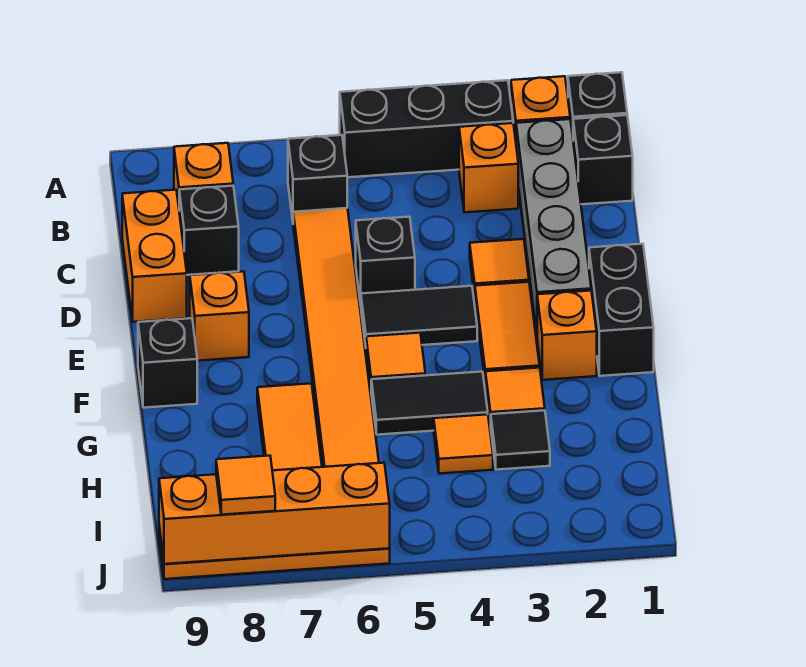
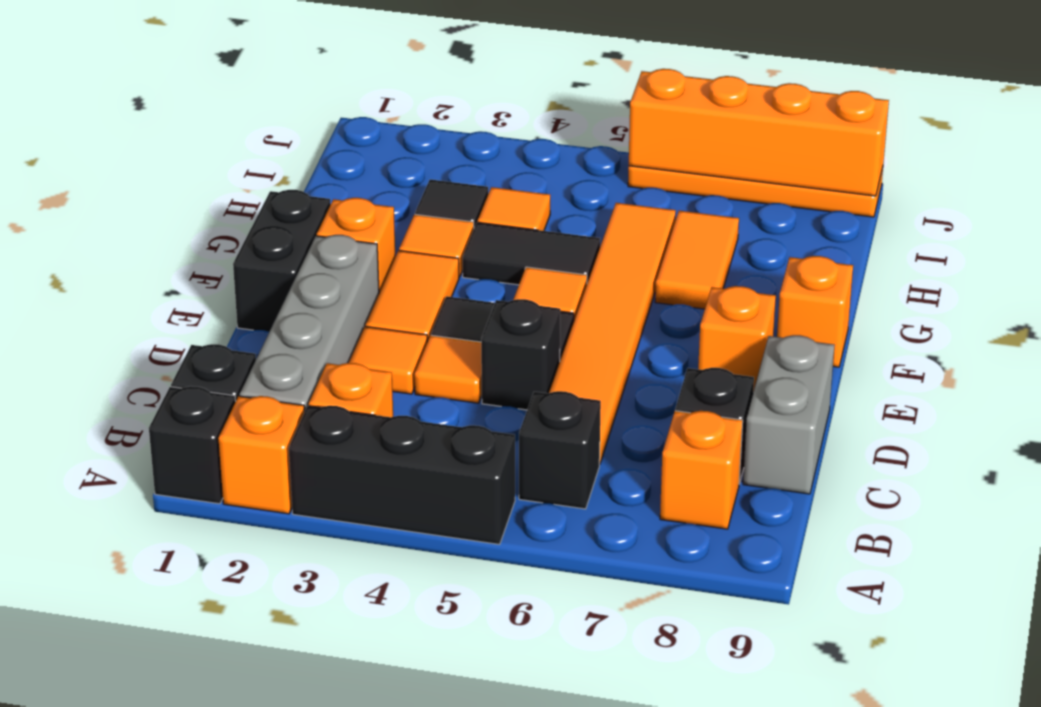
orange brick C9:D9 level 1 -> grey brick C9:D9 level 1
black brick F9 level 1 -> orange brick F9 level 1
orange tile J8 level 3 -> orange tile D4 level 1

